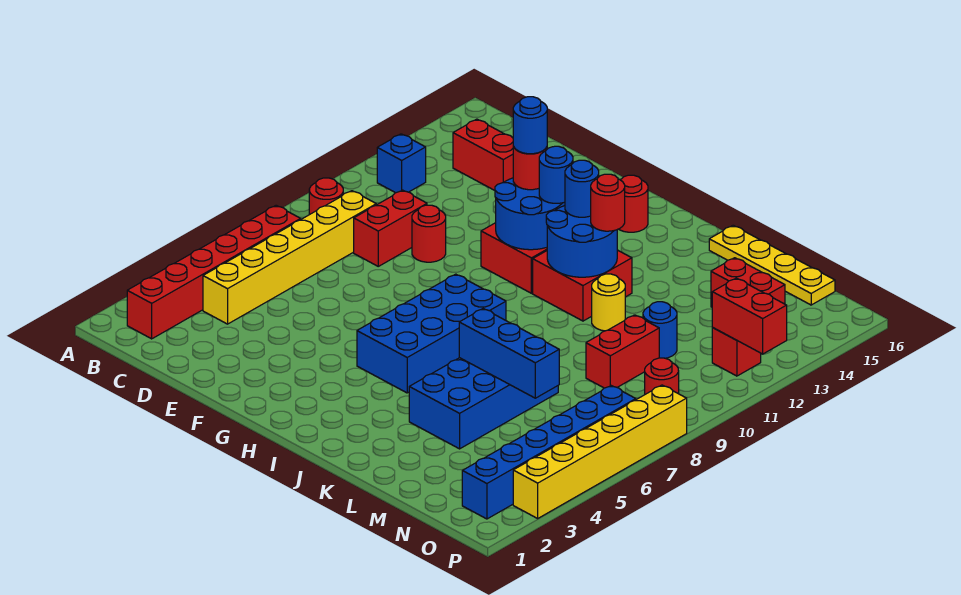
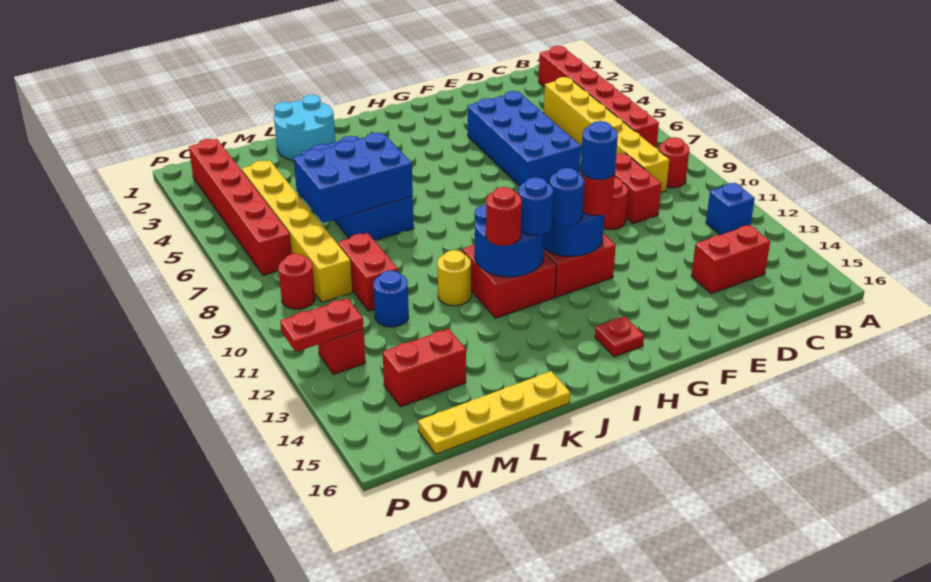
blue brick H5:I8 level 1 -> blue brick E4:F7 level 1
red round brick H15 level 1 -> red plate H15 level 1
none -> cyan round brick K1:L2 level 1
blue brick K6:M6 level 2 -> blue brick K6:M7 level 2
blue brick O2:O7 level 1 -> red brick O2:O7 level 1
red brick O12:P12 level 2 -> red plate O12:P12 level 2
yellow brick P3:P8 level 1 -> yellow brick N4:N9 level 1

